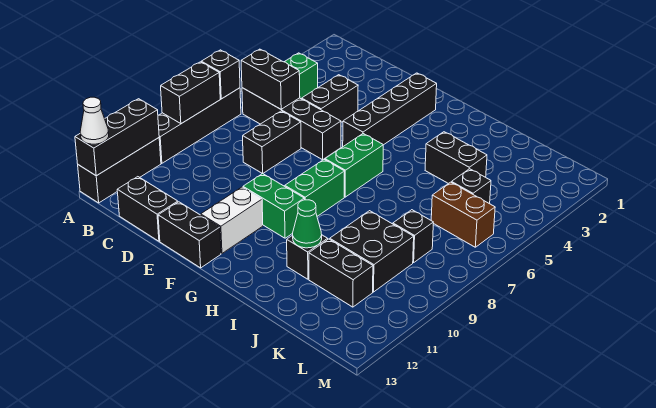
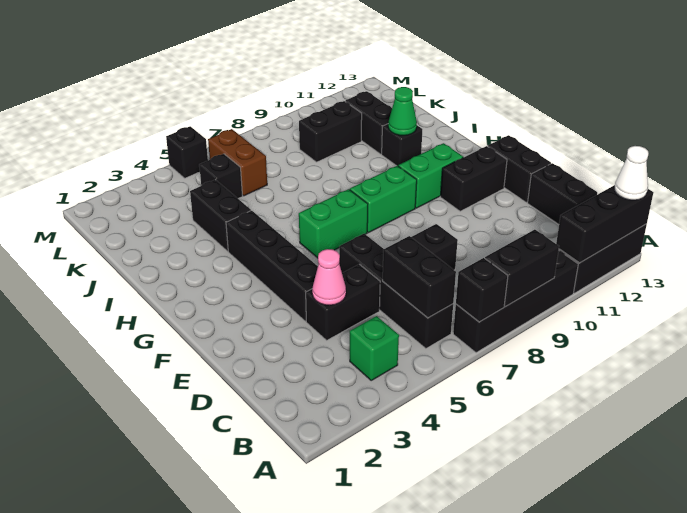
none -> pink cone D4 level 2
black brick F2:F5 level 1 -> black brick E4:H4 level 1
green brick F10:G10 level 1 -> green brick G10:G11 level 1
white brick F11:F12 level 1 -> black brick F11:F12 level 1
black brick J9:K10 level 1 -> black brick K9:K10 level 1
black brick K8 level 1 -> black brick M5 level 1

